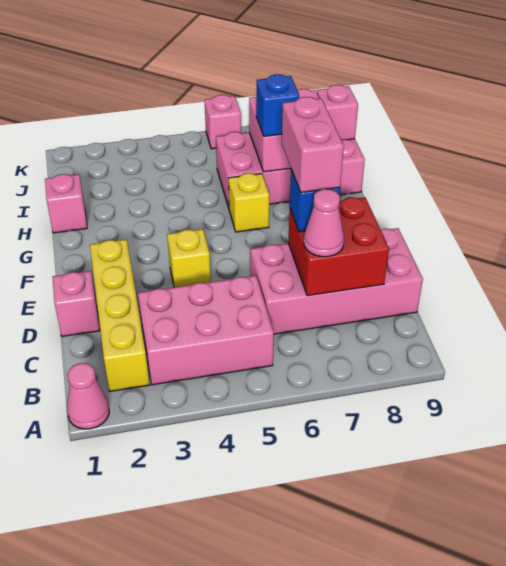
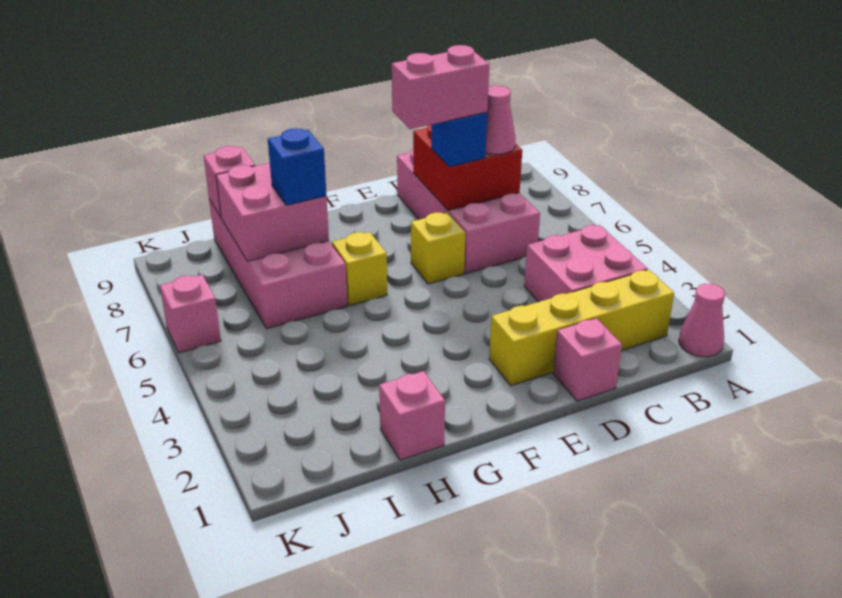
pink brick B3:C5 level 1 -> pink brick B3:C4 level 1
yellow brick E4 level 1 -> yellow brick E6 level 1

